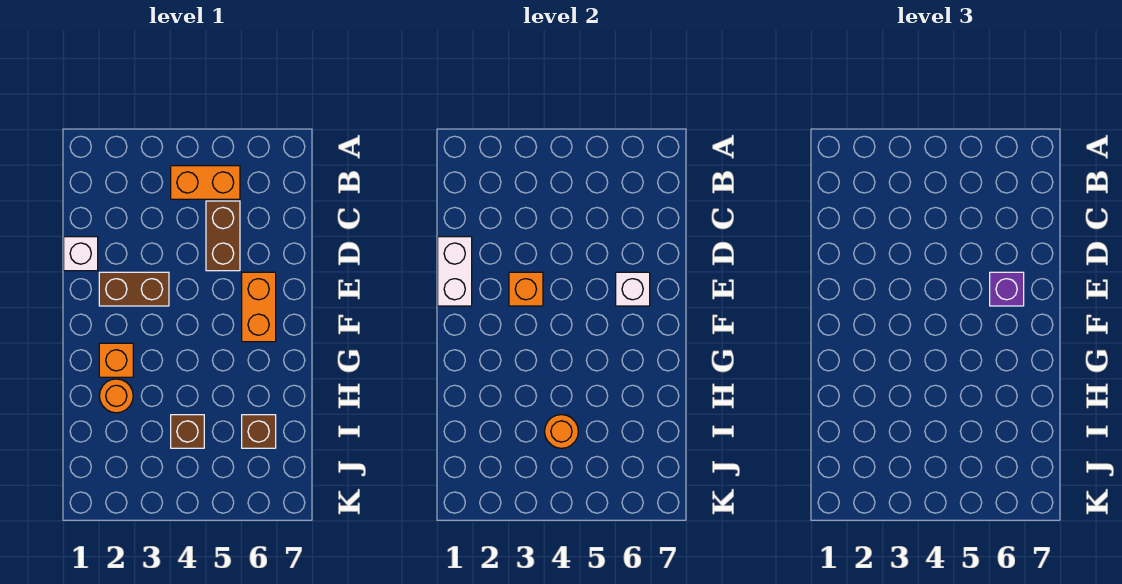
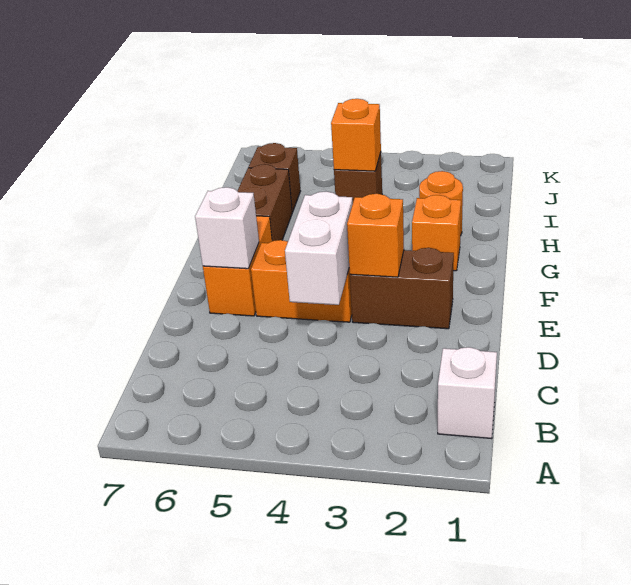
orange brick B4:B5 level 1 -> orange brick E4:E5 level 1
brown brick C5:D5 level 1 -> brown brick G6:H6 level 1
white brick D1 level 1 -> white brick B1 level 1
white brick D1:E1 level 2 -> white brick D4:E4 level 2
purple brick E6 level 3 -> none
orange round brick I4 level 2 -> orange brick I4 level 2

